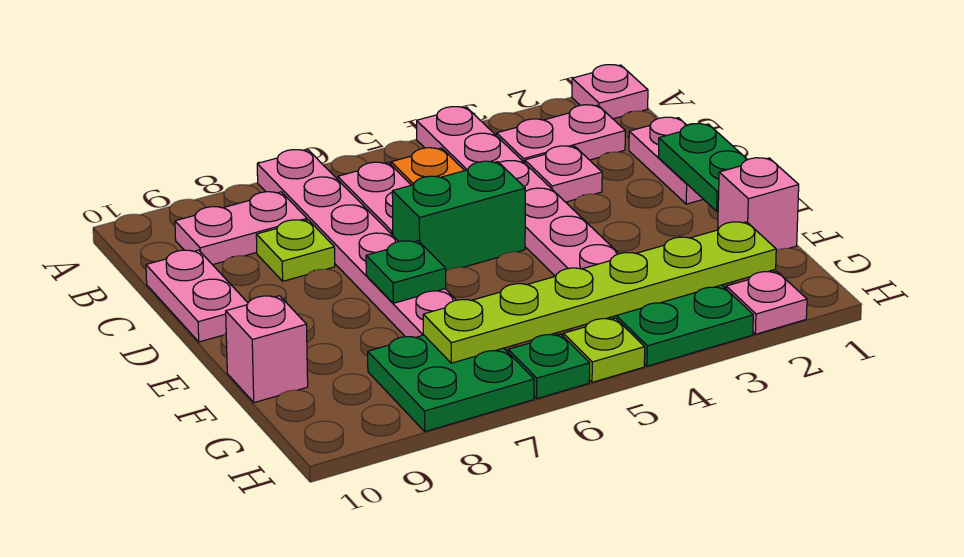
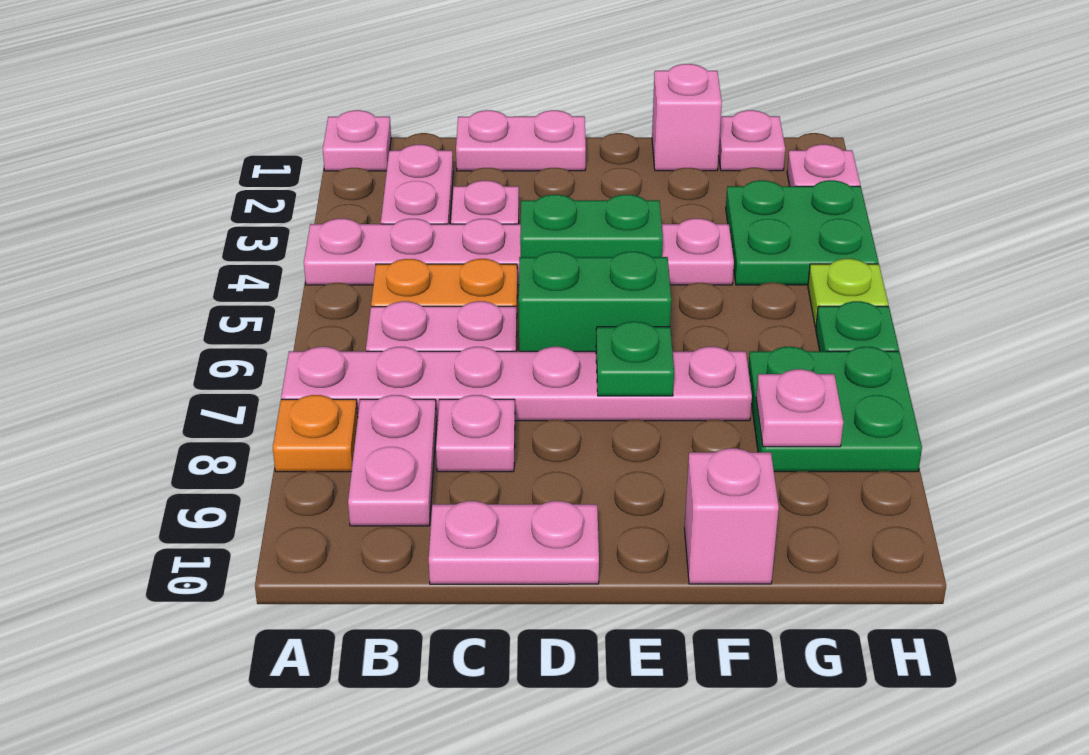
none -> orange plate A8 level 1
lime plate C8 level 1 -> pink plate C8 level 1
green plate D1:E1 level 2 -> green plate D4:E4 level 2
green brick D5:D6 level 1 -> green brick D6:E6 level 1
none -> pink plate G1 level 1
lime plate G2:G7 level 2 -> none
none -> pink plate G8 level 2

